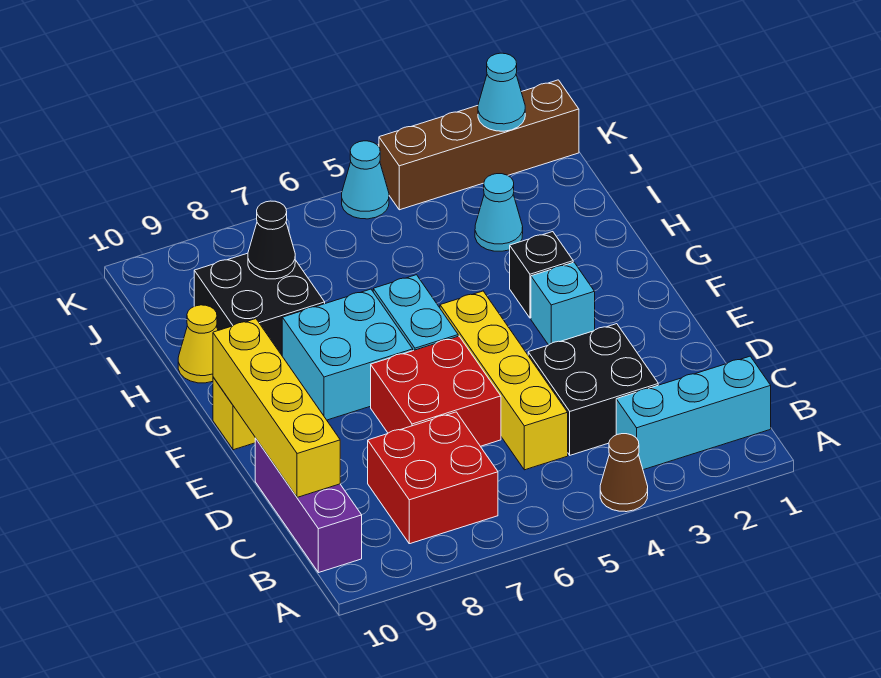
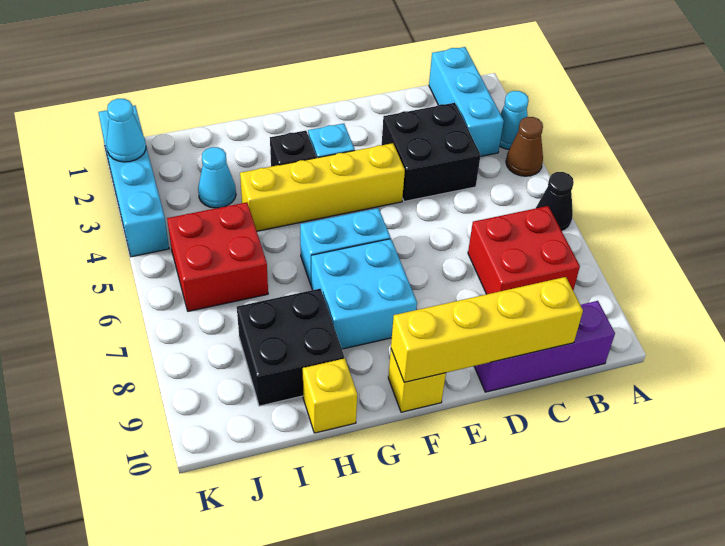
yellow brick C5:F5 level 1 -> yellow brick E4:H4 level 1
red brick D6:E7 level 1 -> red brick I5:J6 level 1
yellow cone H10 level 1 -> yellow brick H10 level 1
black cone I8 level 2 -> black cone A6 level 1
brown brick K1:K4 level 1 -> cyan brick K1:K4 level 1
cyan cone K5 level 1 -> cyan cone A3 level 1

